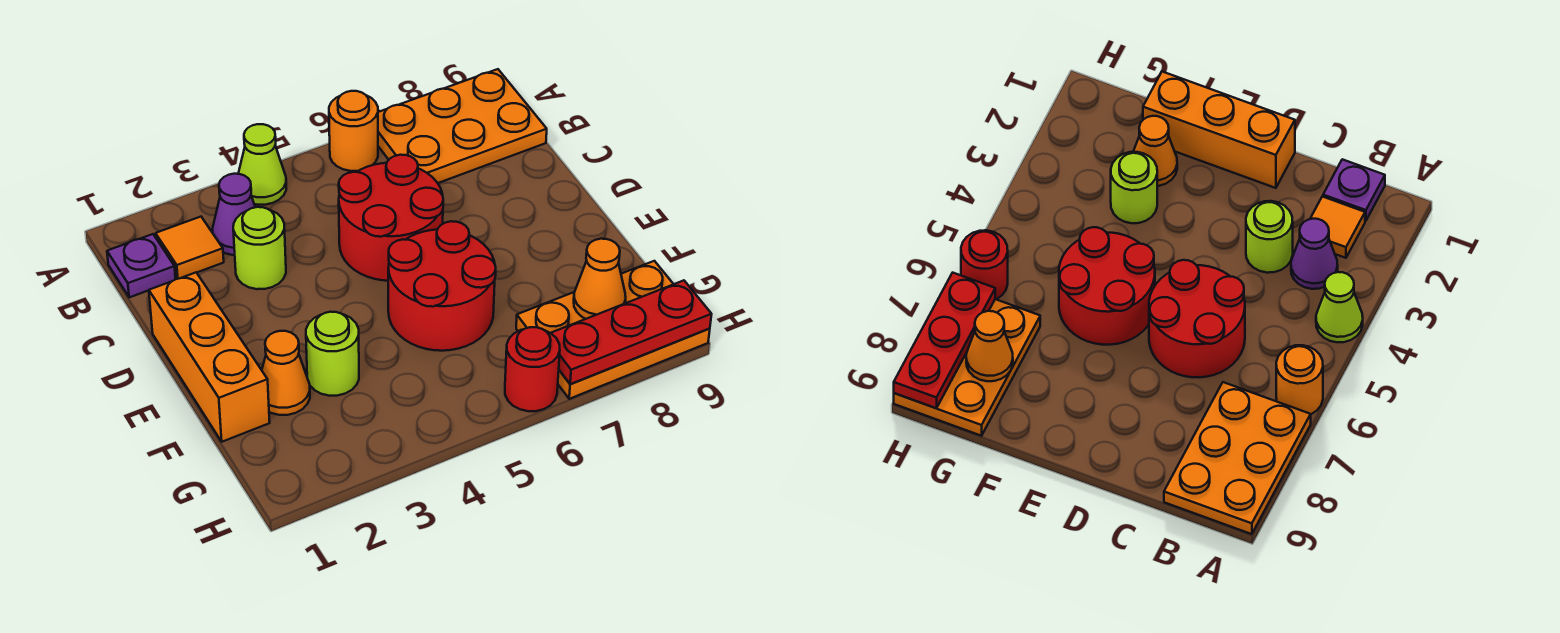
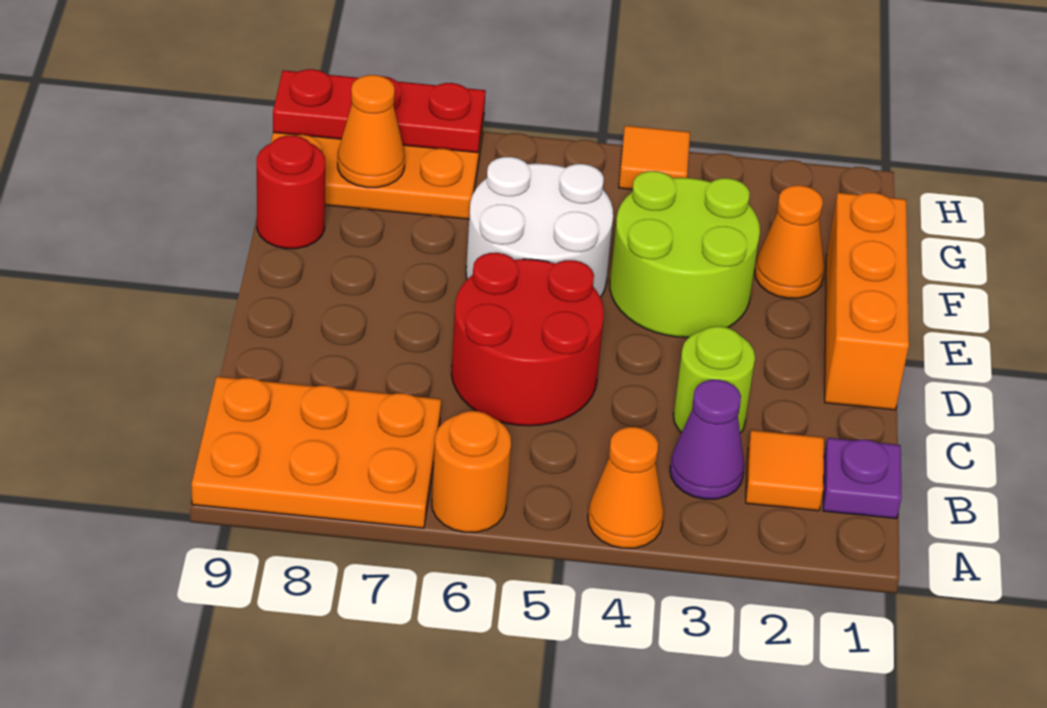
lime cone A4 level 1 -> orange cone A4 level 1
red round brick E5:F6 level 1 -> white round brick E5:F6 level 1
lime round brick F3 level 1 -> lime round brick E3:F4 level 1
none -> orange tile H4 level 1
red round brick H6 level 1 -> red round brick F9 level 1

